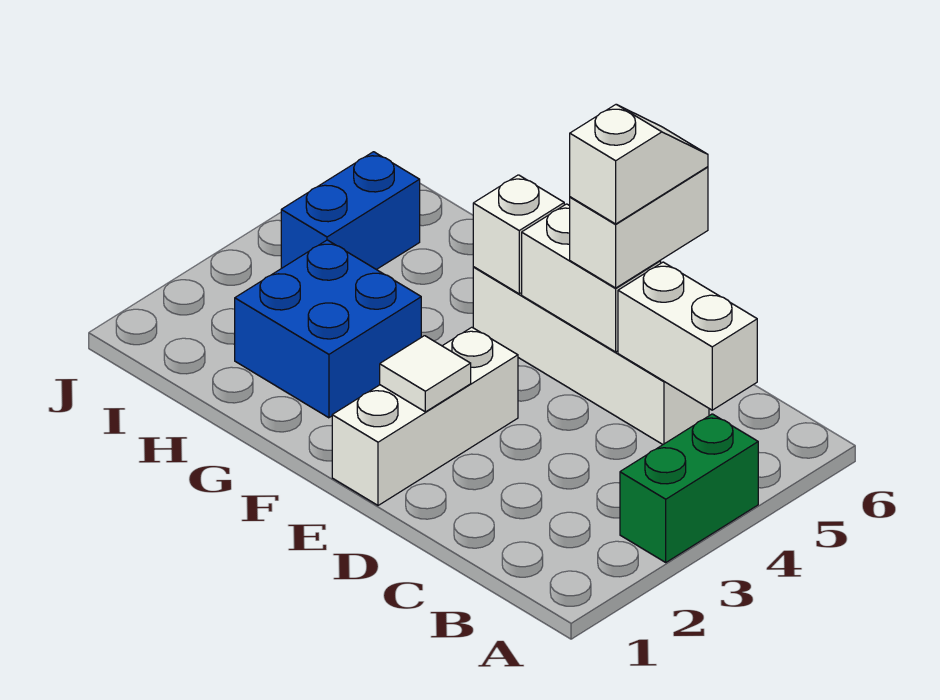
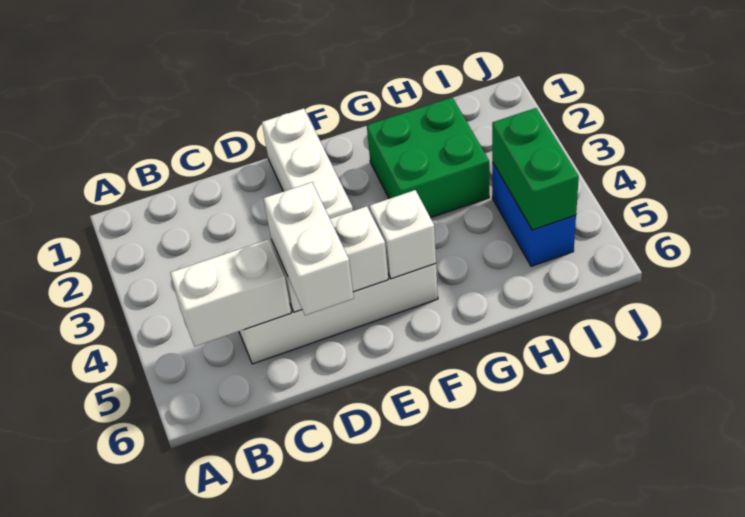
green brick A3:A4 level 1 -> green brick I4:I5 level 2
white slope D5:D6 level 4 top 5 -> none
white tile E2 level 2 -> none
blue brick G2:H3 level 1 -> green brick G2:H3 level 1

